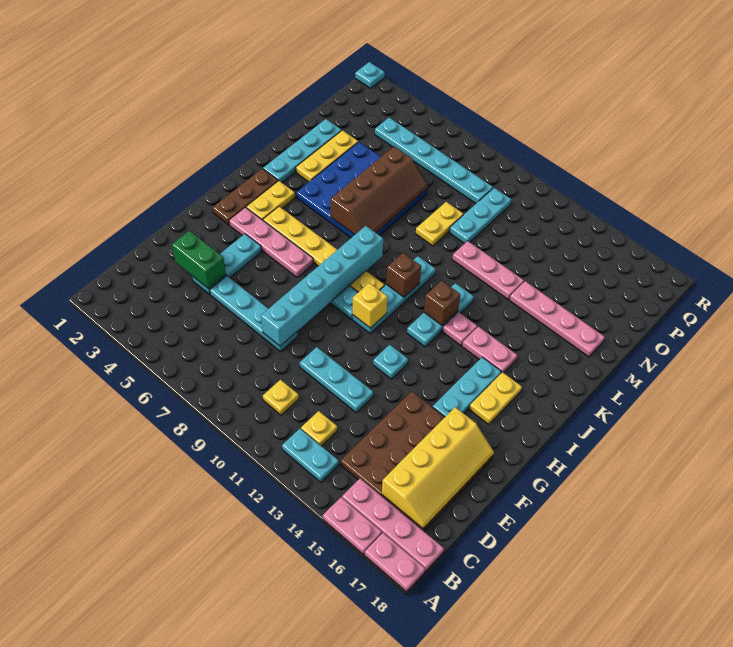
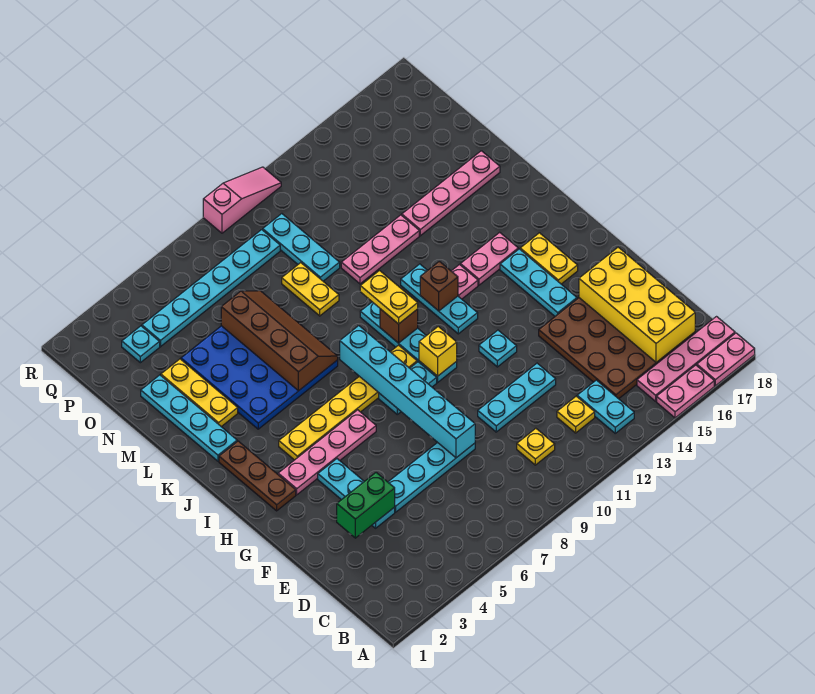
cyan plate B12:B13 level 1 -> cyan plate B13:C13 level 1
yellow slope C16:F17 level 2 top 16 -> yellow brick C16:F17 level 2
yellow plate I3:J3 level 1 -> yellow plate J10:K10 level 3
cyan plate R1 level 1 -> cyan plate P3 level 1
none -> pink slope R9:R11 level 1 top 9

